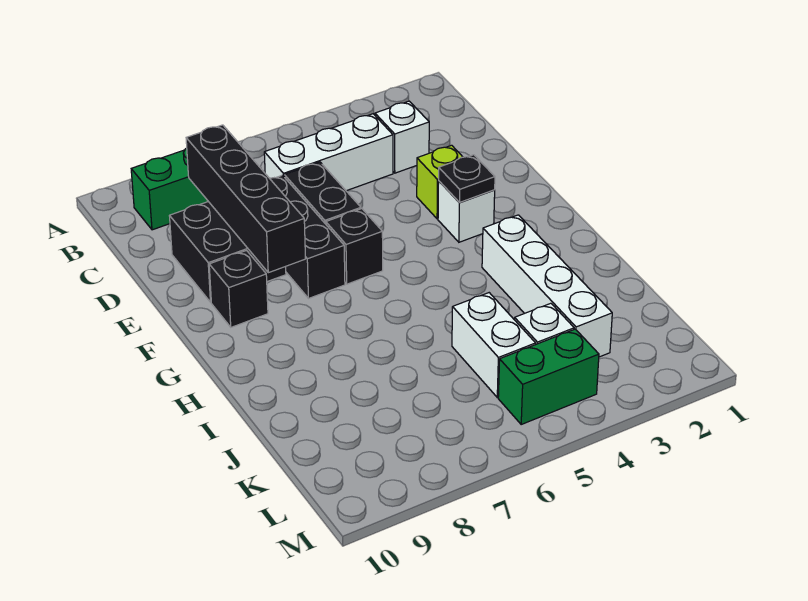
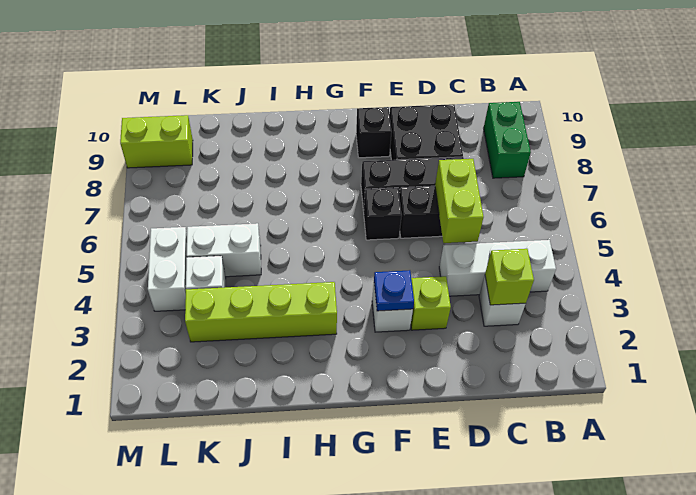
none -> lime brick C3 level 2
white brick C4:C6 level 1 -> white brick B4:D4 level 1
black brick C8:F8 level 2 -> none
none -> lime brick D5:D6 level 2
black plate F3 level 2 -> blue plate F3 level 2
white brick H3:K3 level 1 -> lime brick H3:K3 level 1
green brick L4:L5 level 1 -> white brick L4:L5 level 1
none -> lime brick L9:M9 level 1

